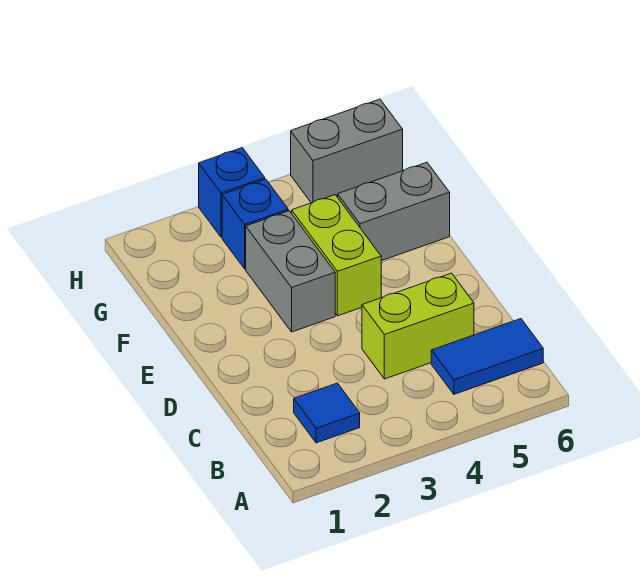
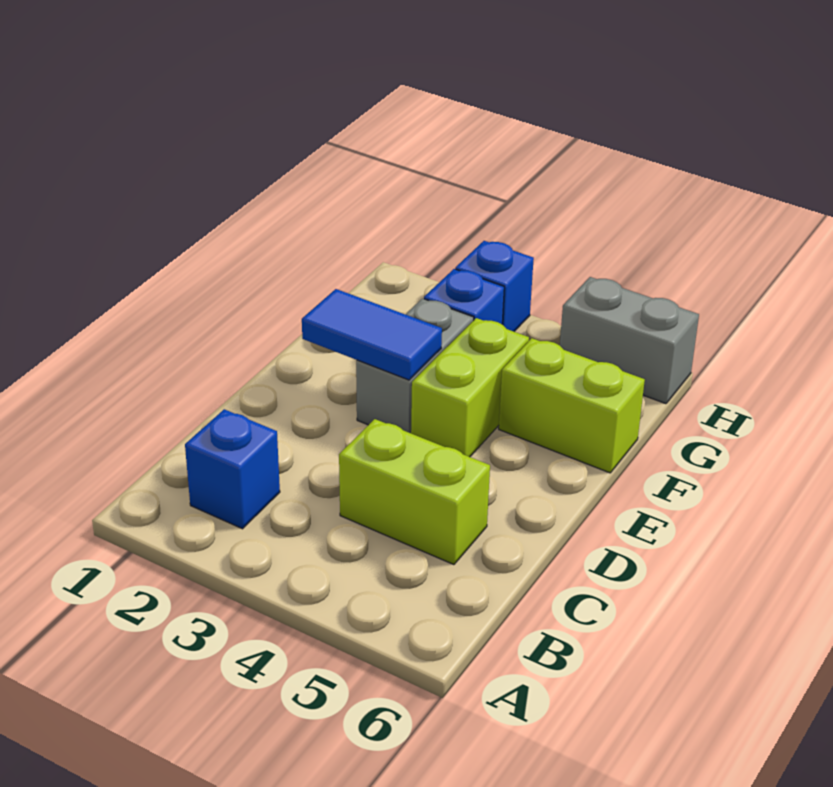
blue tile B2 level 1 -> blue brick B2 level 1
blue tile B5:B6 level 1 -> blue tile E2:E3 level 2
grey brick F5:F6 level 1 -> lime brick F5:F6 level 1

